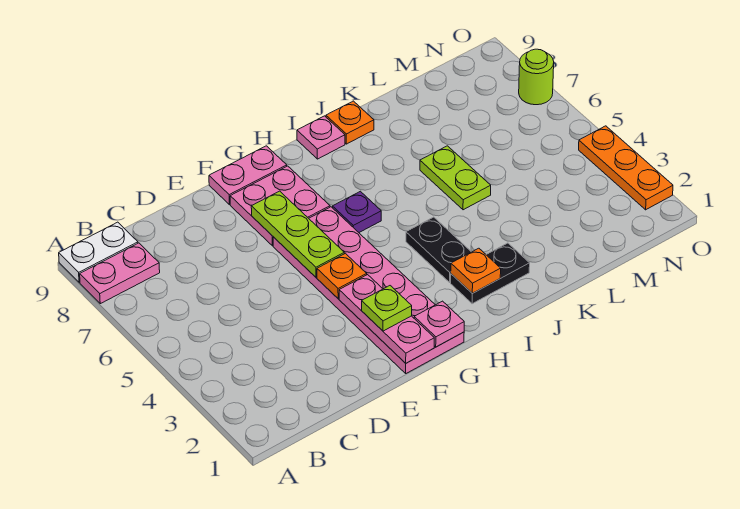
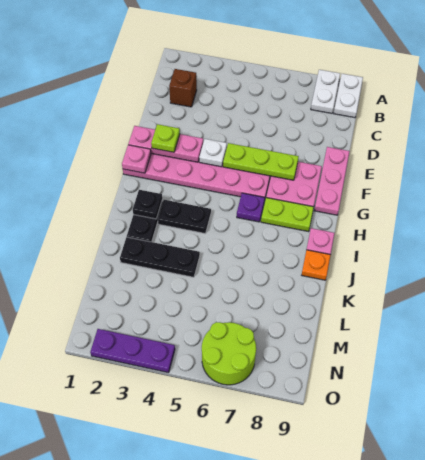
pink plate A8:B8 level 1 -> white plate A8:B8 level 1
none -> brown brick C2 level 1
orange plate F4 level 2 -> white plate F4 level 2
pink plate F9:G9 level 1 -> pink plate E9:G9 level 1
orange plate I2 level 2 -> black plate I2 level 2
none -> black plate K2:K4 level 1
lime plate K5:K6 level 1 -> lime plate H7:H8 level 1
orange plate O2:O4 level 1 -> purple plate O2:O4 level 1
lime round brick O7 level 1 -> lime round brick N6:O7 level 1

